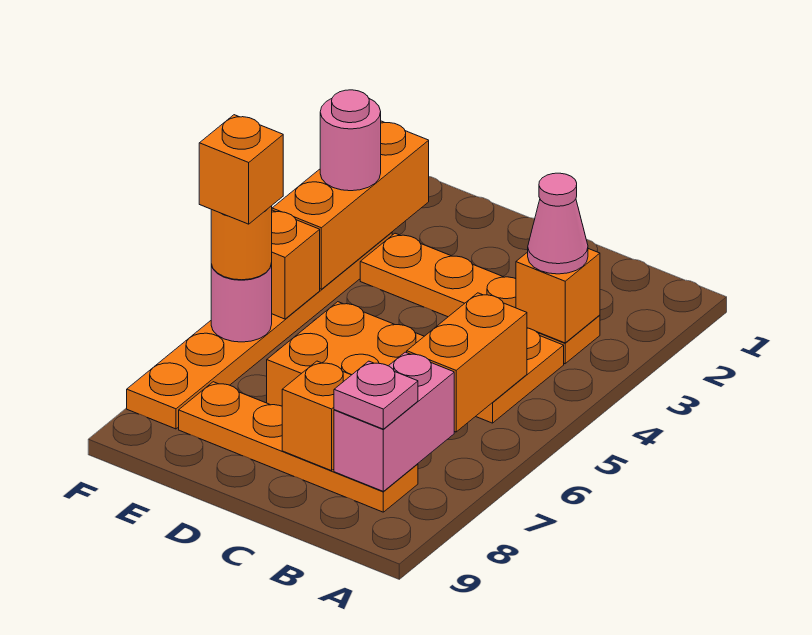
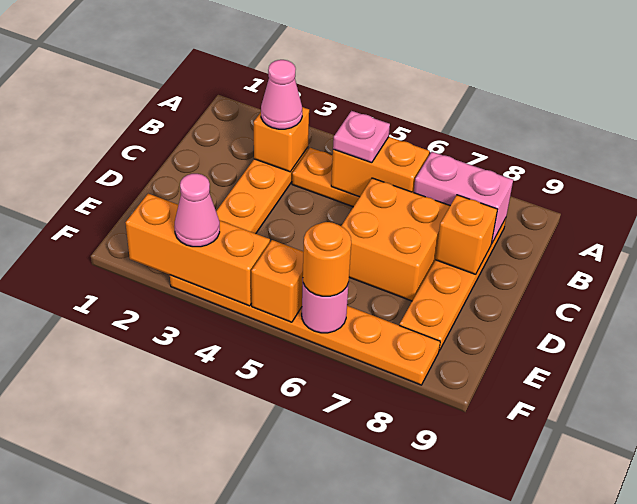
pink plate B8 level 3 -> pink plate B5 level 3
pink round brick F3 level 3 -> pink cone F3 level 3
orange brick F6 level 4 -> none

